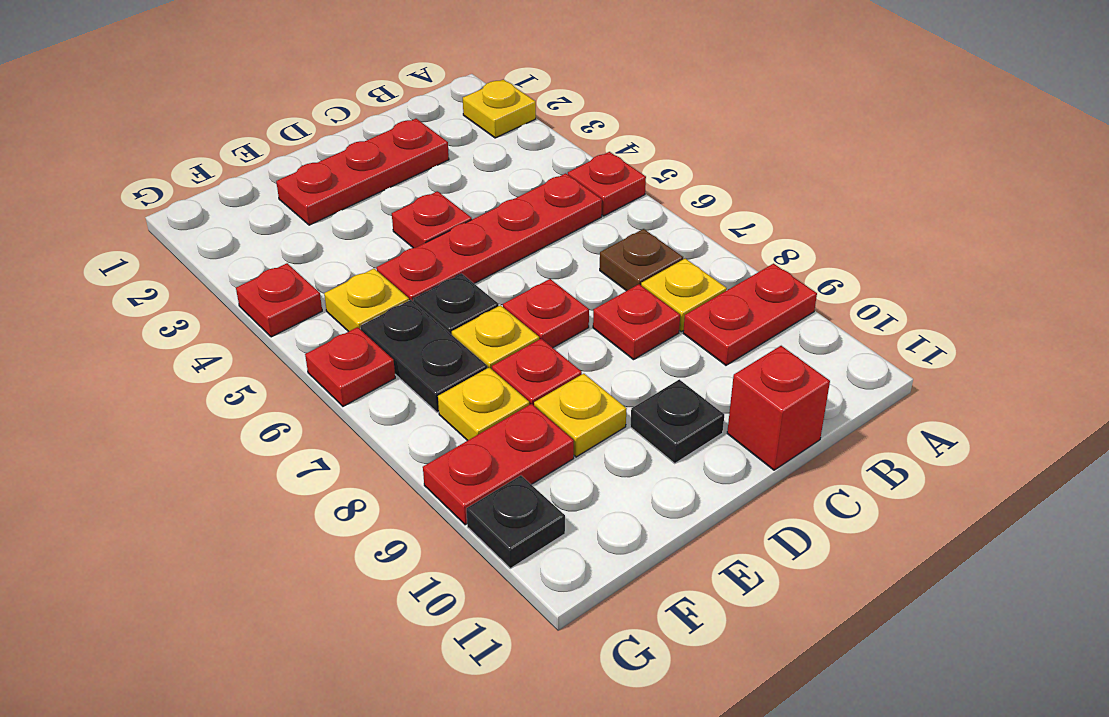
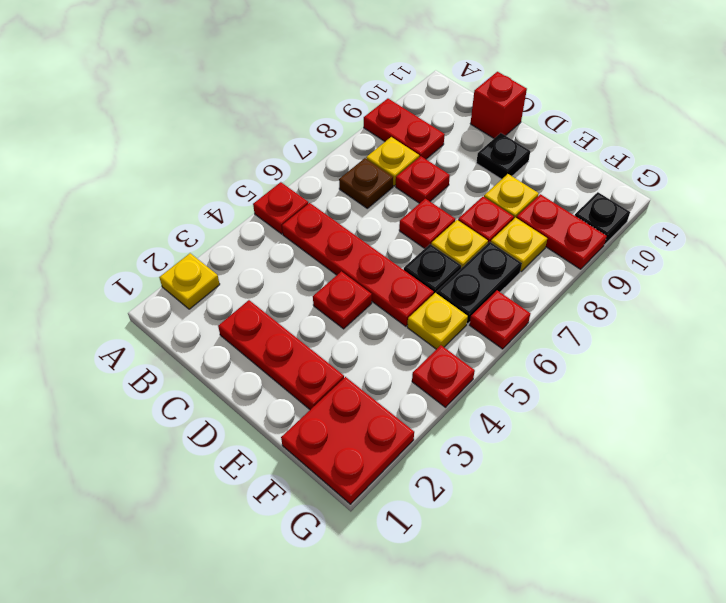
none -> red plate F1:G2 level 1

